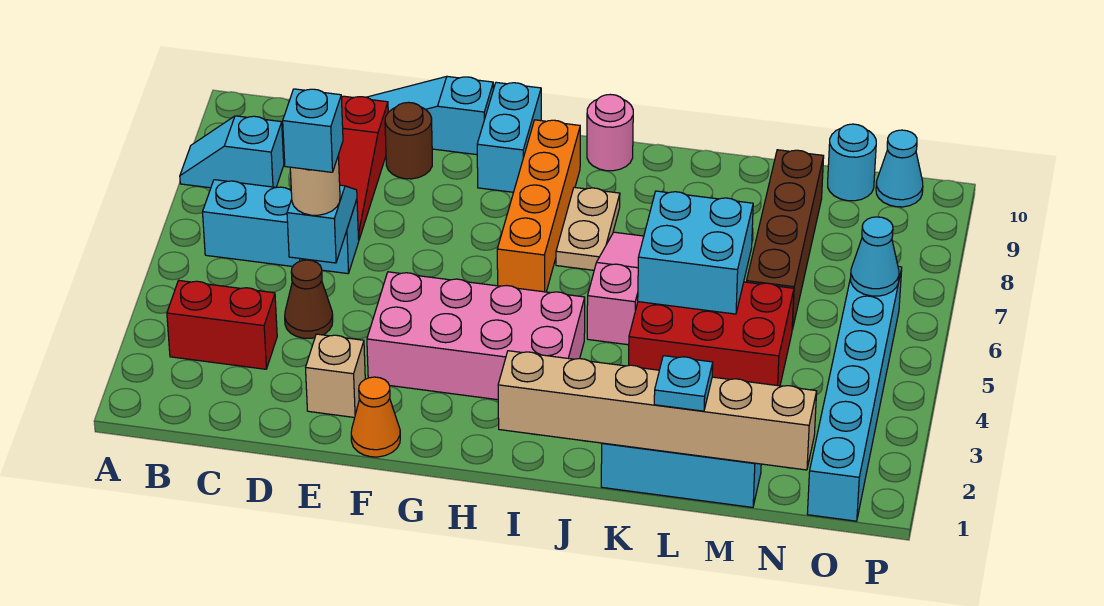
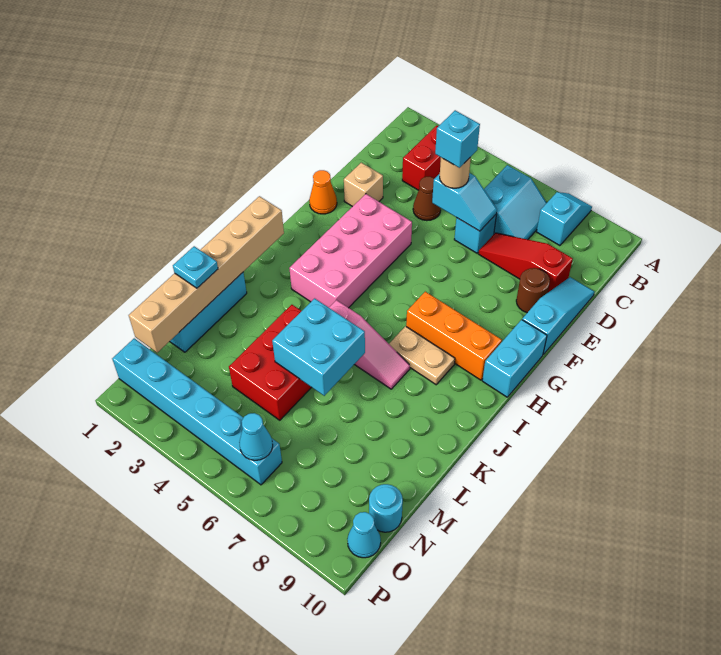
cyan brick G9:G10 level 1 -> cyan brick G10:H10 level 1
orange brick H6:H9 level 1 -> orange brick H7:H9 level 1
pink round brick I10 level 1 -> none
brown brick M6:M9 level 1 -> none

